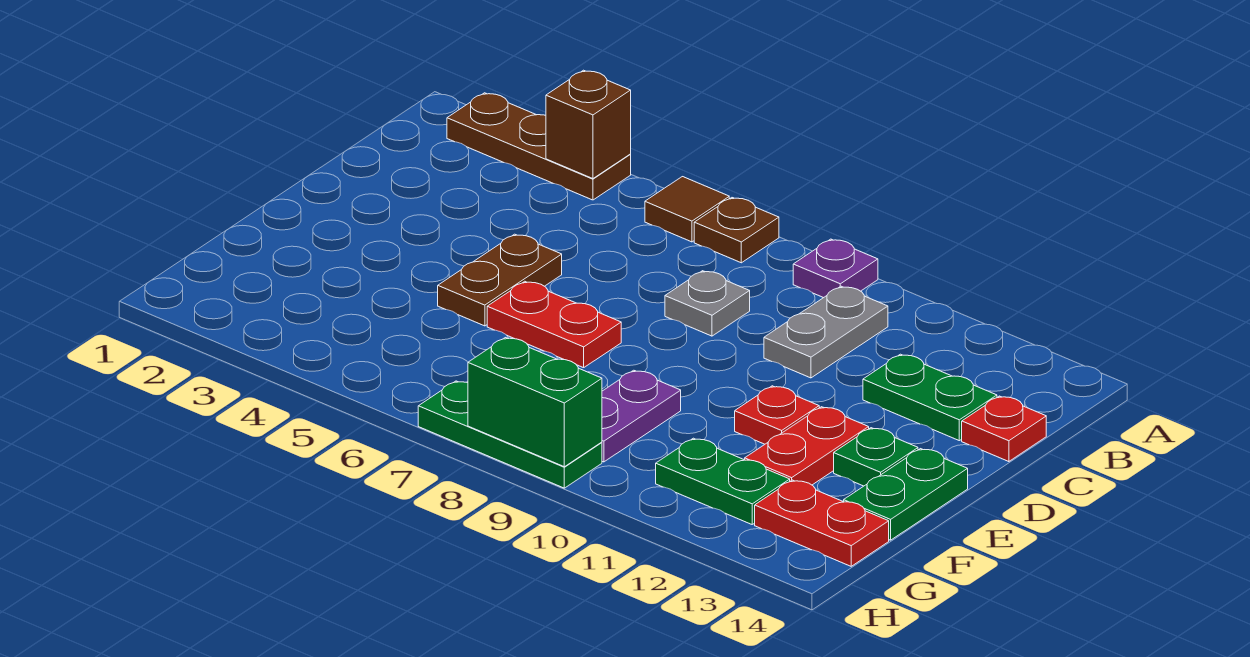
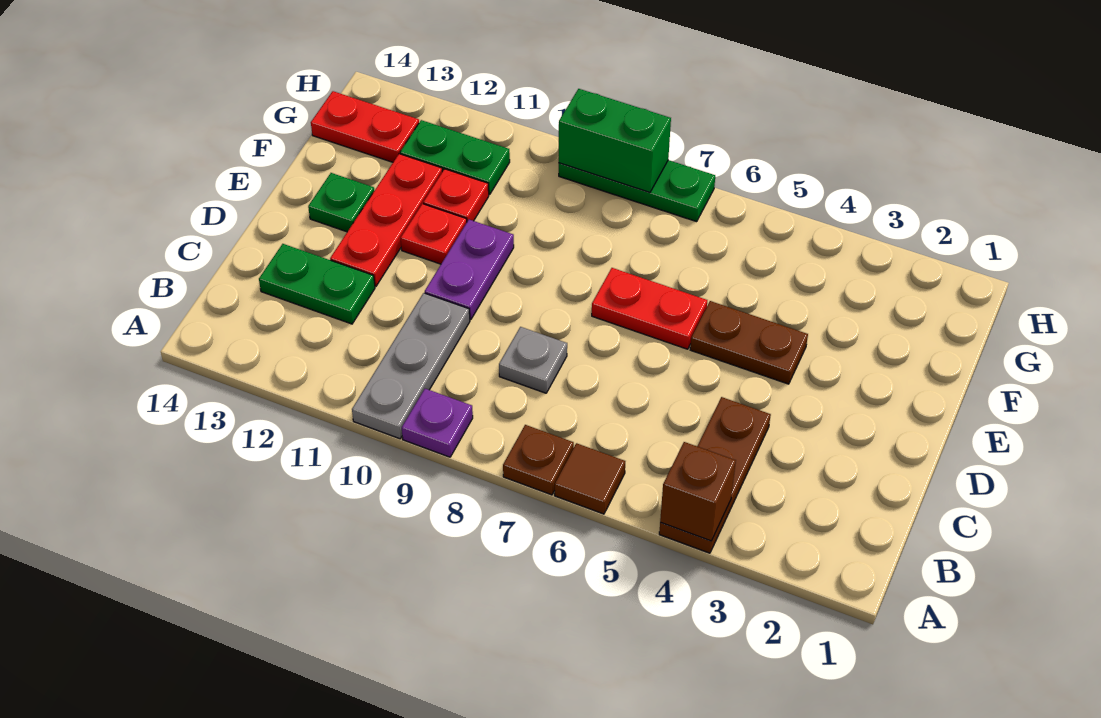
brown plate A2:A4 level 1 -> brown plate A4:C4 level 1
grey plate B10:C10 level 1 -> grey plate A10:C10 level 1
red plate C14 level 1 -> red plate F11 level 1
brown plate D5:E5 level 1 -> brown plate E4:E5 level 1
red plate E12:F12 level 1 -> red plate D12:F12 level 1
green plate E14:F14 level 1 -> none
purple plate F9:G9 level 1 -> purple plate D10:E10 level 1

